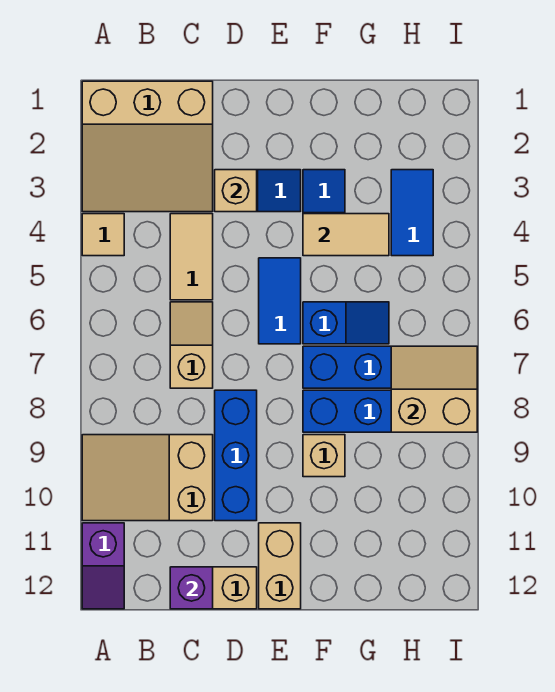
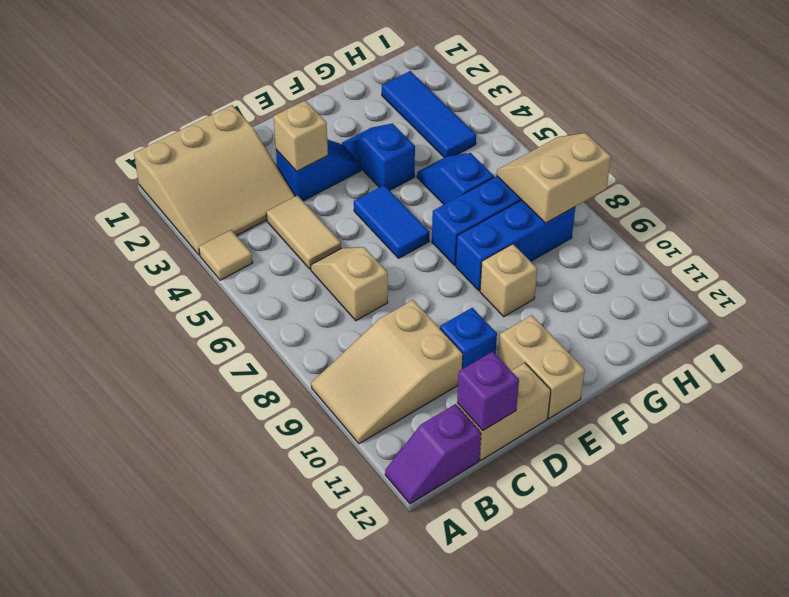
purple slope A11:A12 level 1 top 11 -> purple slope A12:B12 level 1 top B
blue brick D8:D10 level 1 -> blue brick D10 level 1
tan tile F4:G4 level 2 -> none
blue slope F6:G6 level 1 top F -> blue slope G5:G6 level 1 top 6
blue tile H3:H4 level 1 -> blue tile H2:H4 level 1

